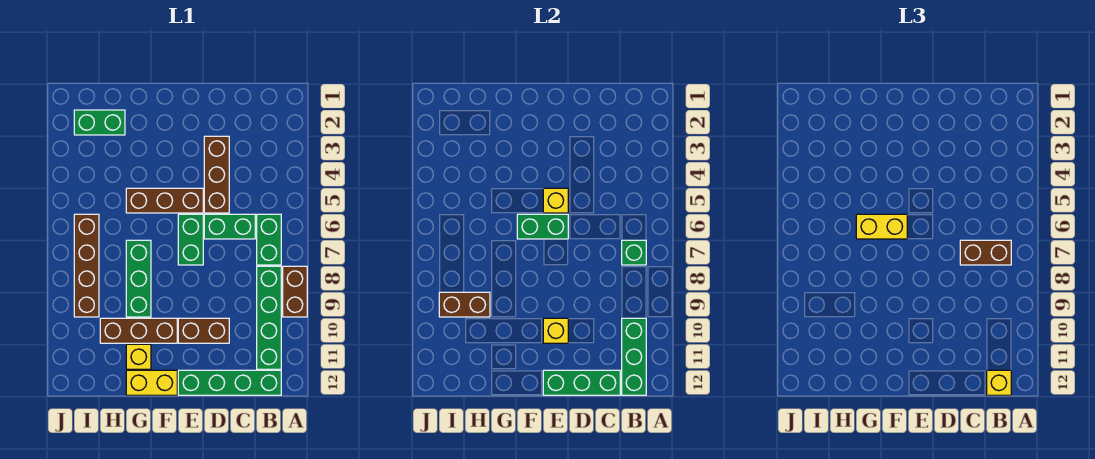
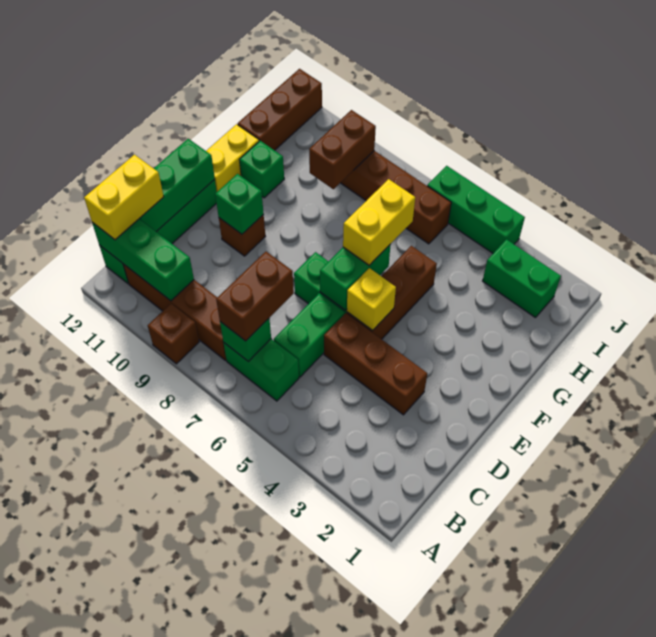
brown brick A8:A9 level 1 -> brown brick A9 level 1
green brick B8:B11 level 1 -> brown brick B8:B11 level 1
yellow brick B12 level 3 -> yellow brick B12:C12 level 3
brown brick D10:E10 level 1 -> brown brick E10 level 1
yellow brick E10 level 2 -> green brick E10 level 2
brown brick F10:H10 level 1 -> brown brick H12:J12 level 1
green brick G7:G9 level 1 -> green brick J4:J6 level 1
yellow brick G11 level 1 -> green brick G11 level 1
green brick H2:I2 level 1 -> green brick I2:I3 level 1

